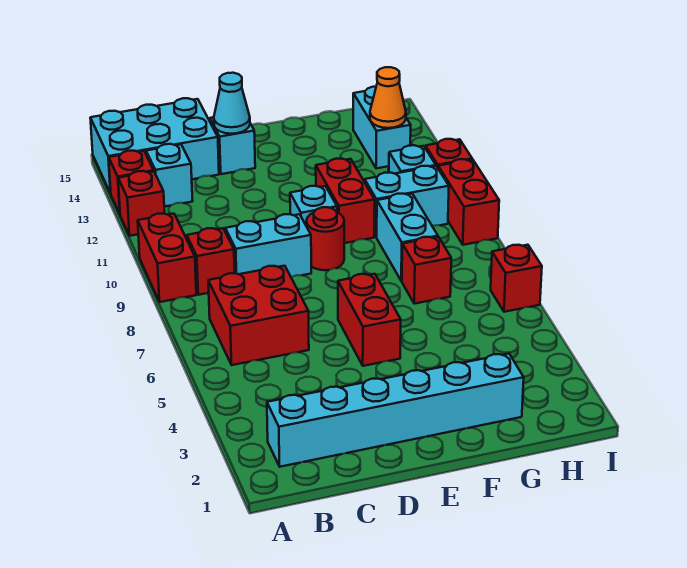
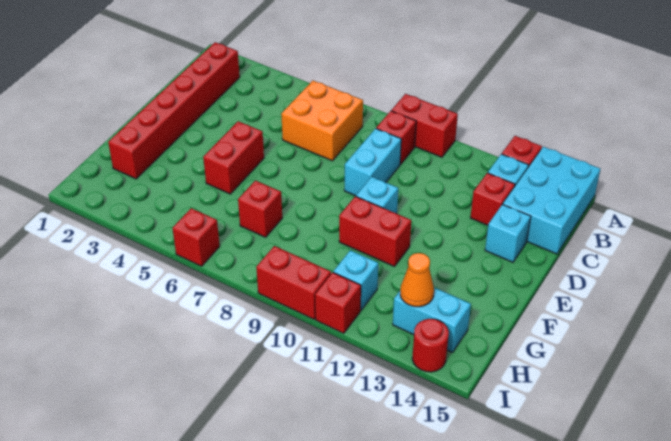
red brick A12 level 1 -> red brick C13 level 1
cyan brick B2:G2 level 1 -> red brick B2:G2 level 1
red brick B6:C7 level 1 -> orange brick B6:C7 level 1
cyan cone D14 level 2 -> none
red brick E5:E6 level 1 -> red brick E5:F5 level 1
red round brick E9 level 1 -> red round brick I14 level 1
cyan brick G8:G9 level 1 -> none
cyan brick G10:H10 level 1 -> none

